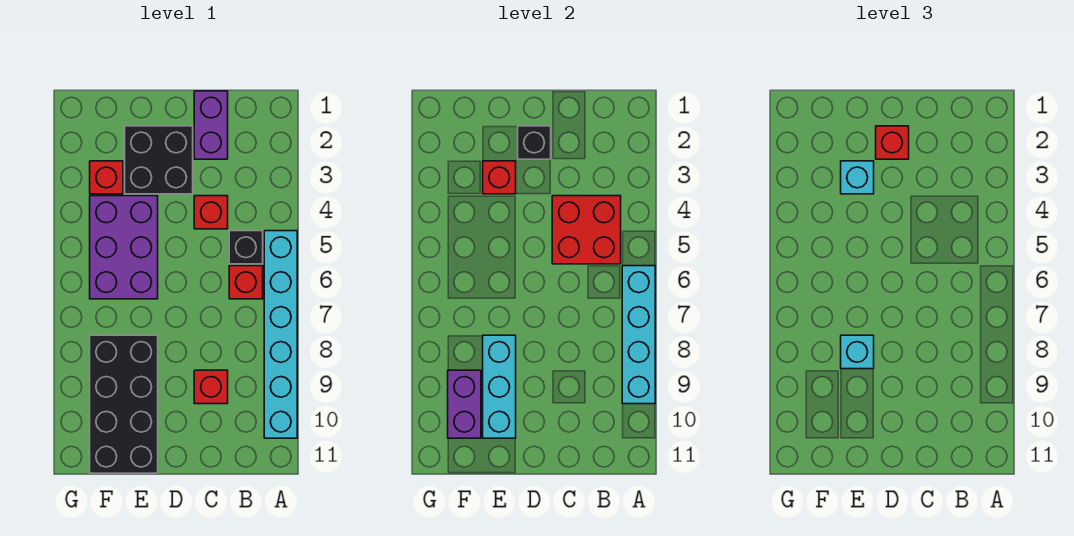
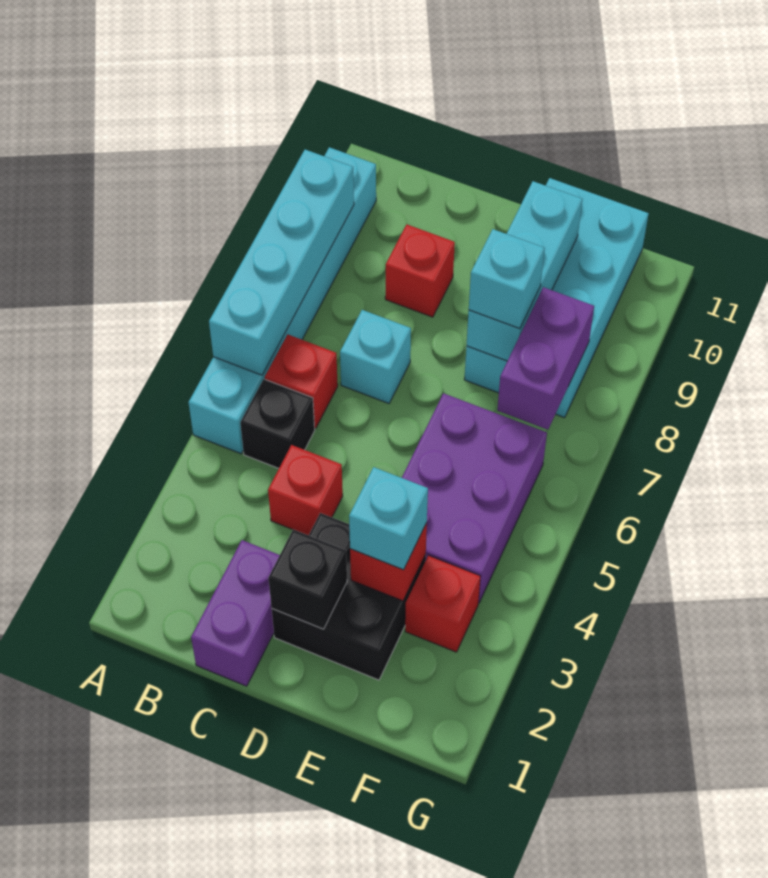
red brick B4:C5 level 2 -> none
none -> cyan brick C7 level 1
red brick D2 level 3 -> none
black brick E8:F11 level 1 -> cyan brick E8:F11 level 1
purple brick F9:F10 level 2 -> purple brick F7:F8 level 2

